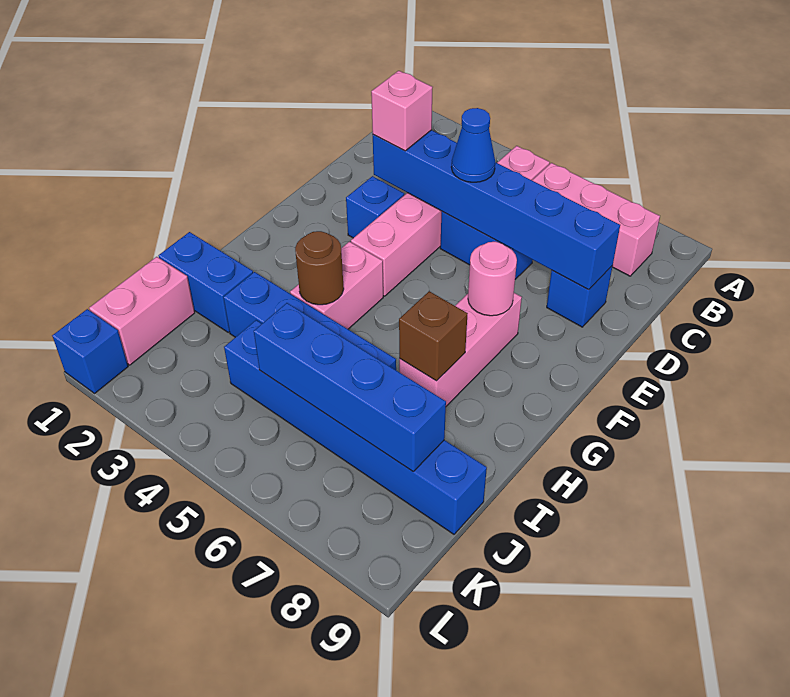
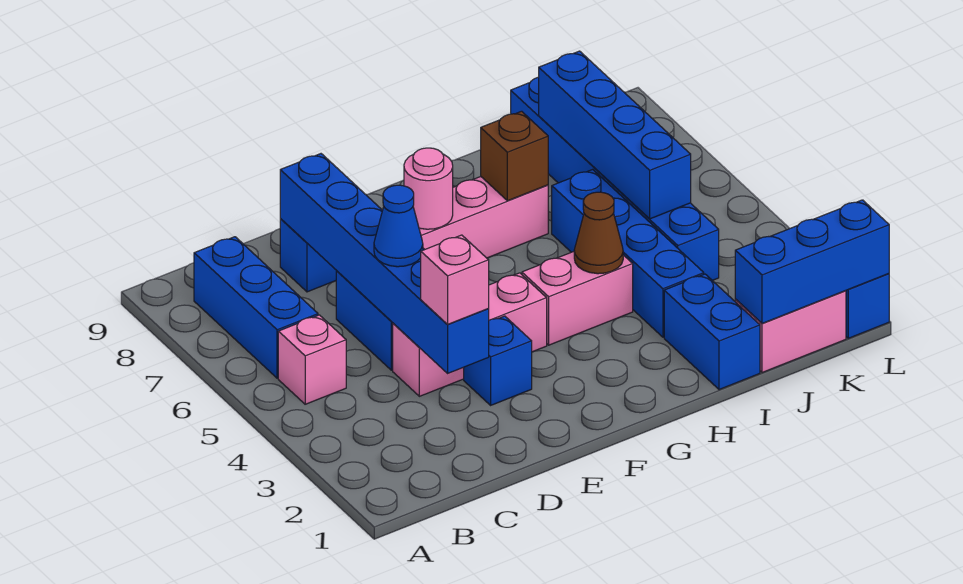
pink brick B6:B8 level 1 -> blue brick B6:B8 level 1
brown round brick H4 level 2 -> brown cone H4 level 2
none -> blue brick J1:L1 level 2

